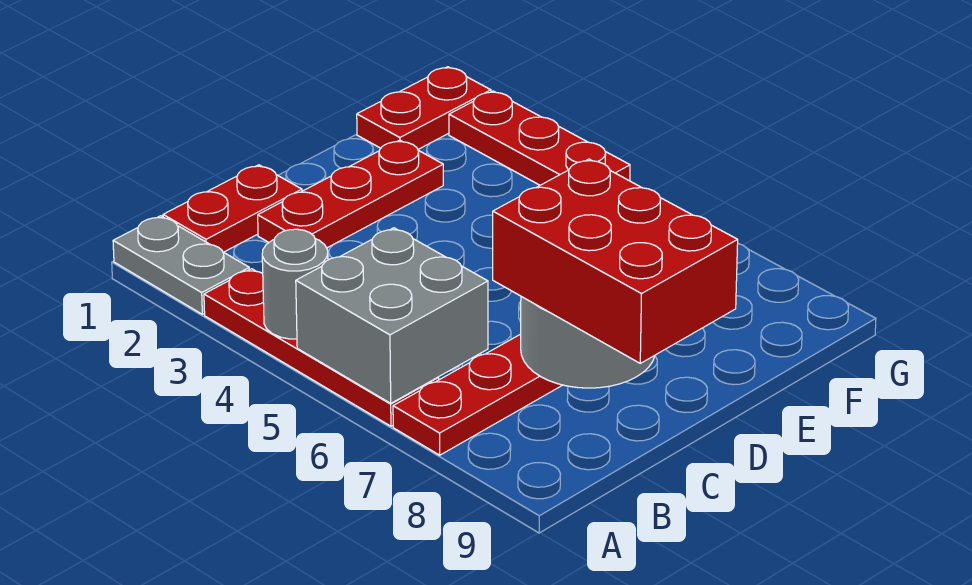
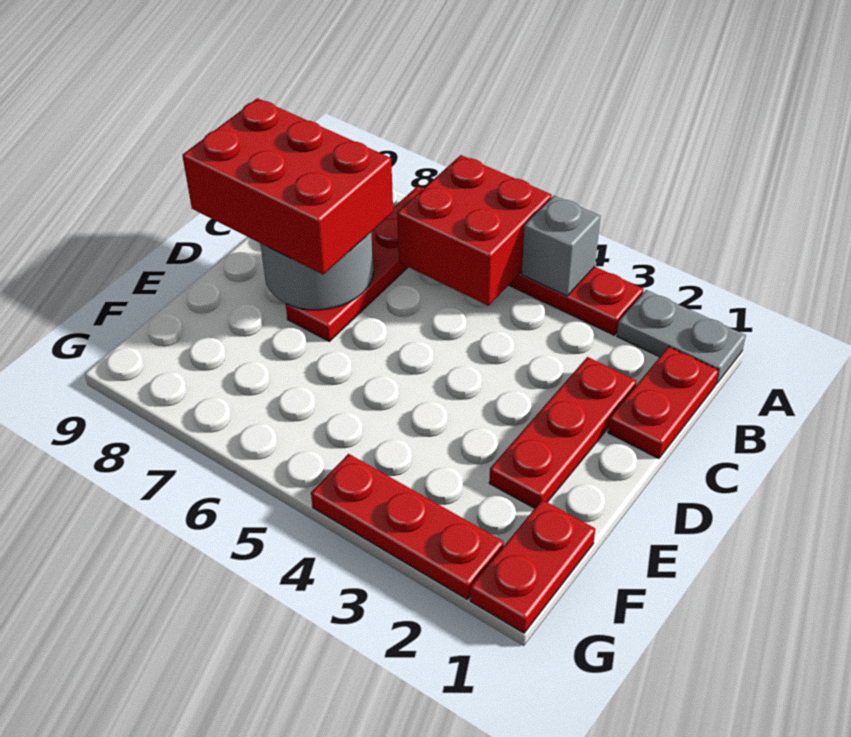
grey round brick A4 level 2 -> grey brick A4 level 2
grey brick A5:B6 level 2 -> red brick A5:B6 level 2

